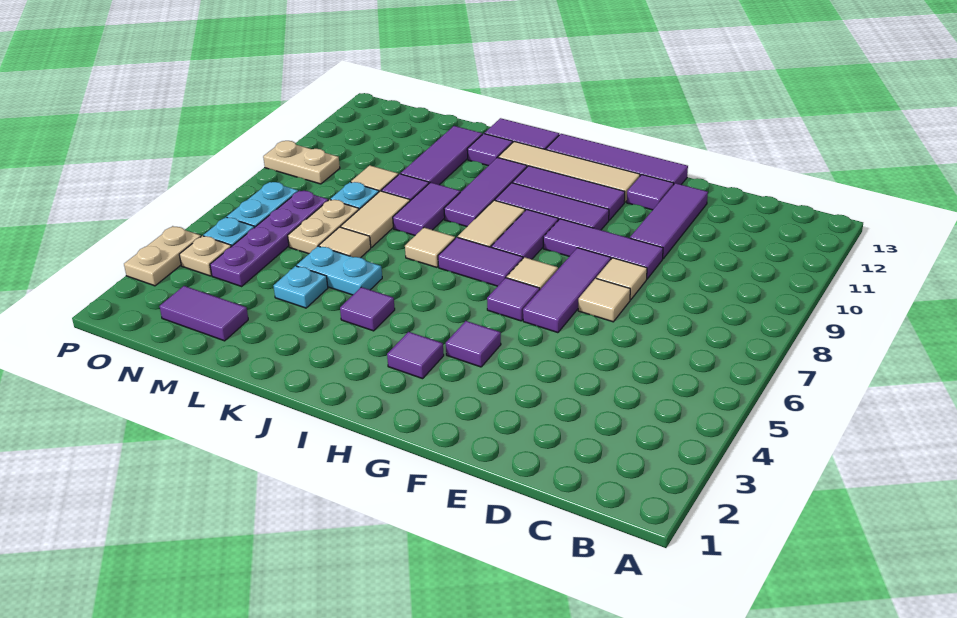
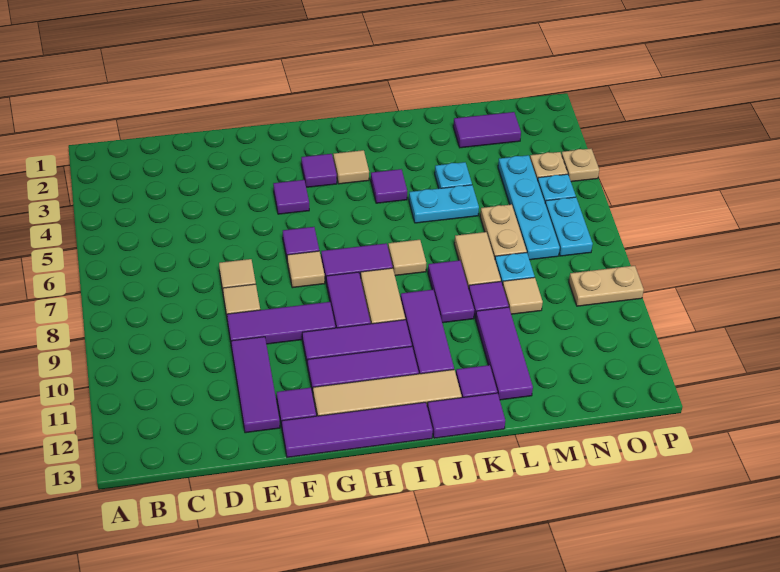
purple tile F6:F8 level 1 -> none
tan tile L6 level 1 -> tan tile I3 level 1
purple plate N4:N7 level 1 -> cyan plate N4:N7 level 1
tan plate P3:P4 level 1 -> tan plate P4 level 1

